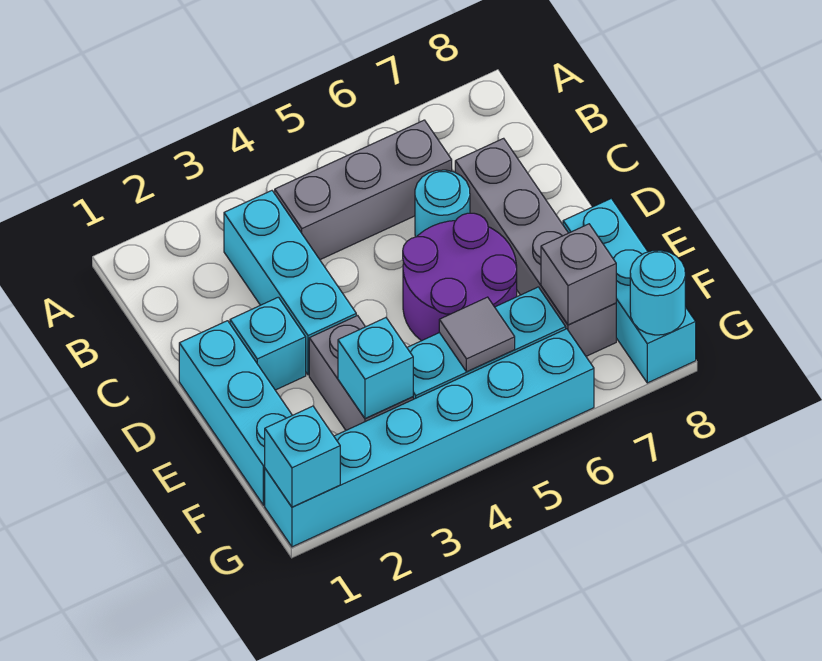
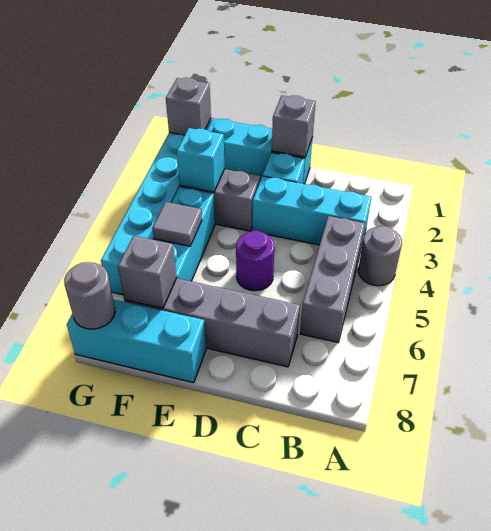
none -> grey round brick A4 level 1
cyan round brick C6 level 1 -> none
none -> grey brick D1 level 2
purple round brick D5:E6 level 1 -> purple round brick D5 level 1
cyan brick G1 level 2 -> grey brick G1 level 2
cyan round brick G8 level 2 -> grey round brick G8 level 2

